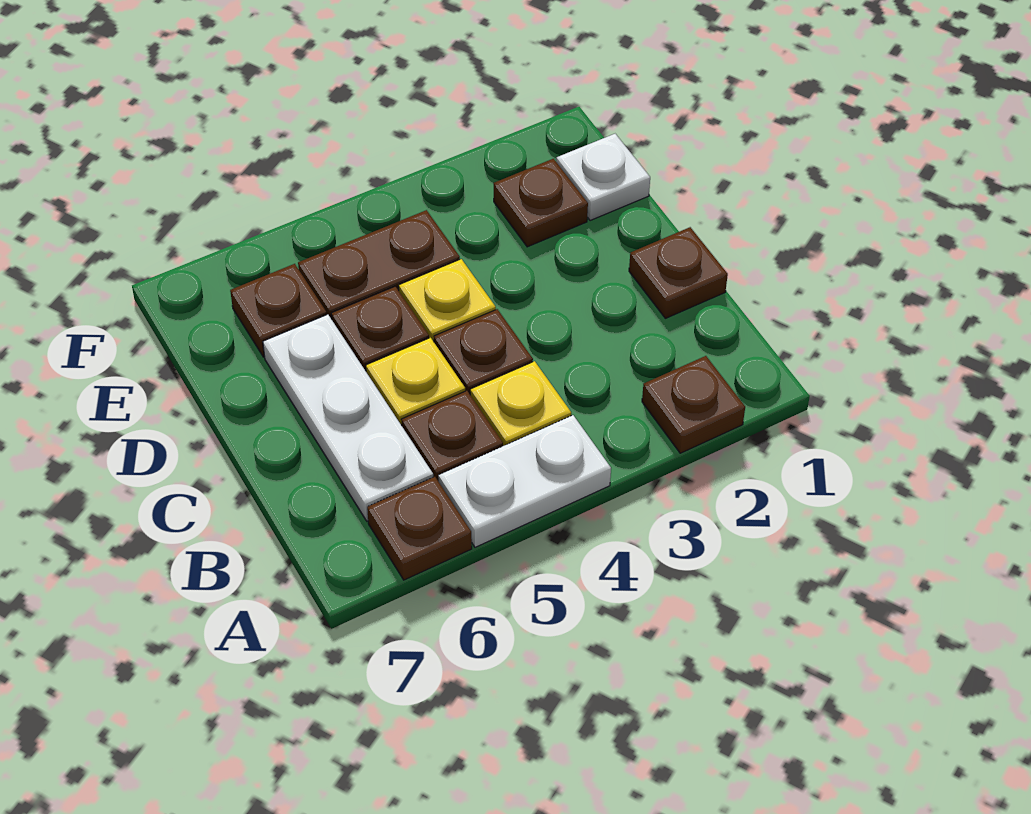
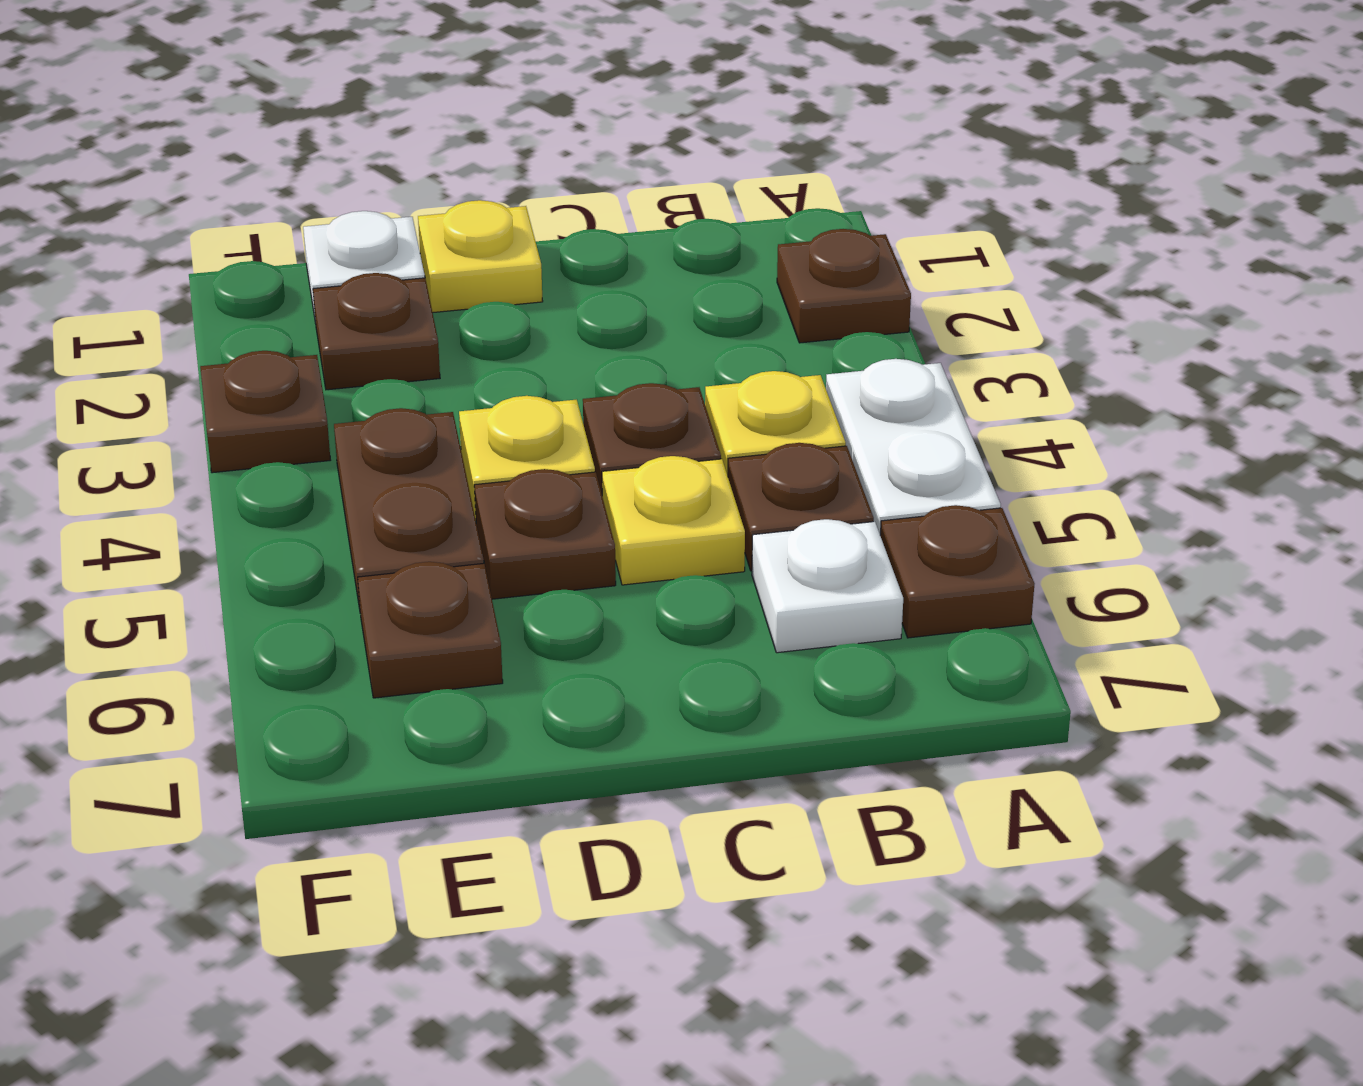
white plate B6:D6 level 1 -> white plate B6 level 1
brown plate C1 level 1 -> brown plate F3 level 1
none -> yellow plate D1 level 1

